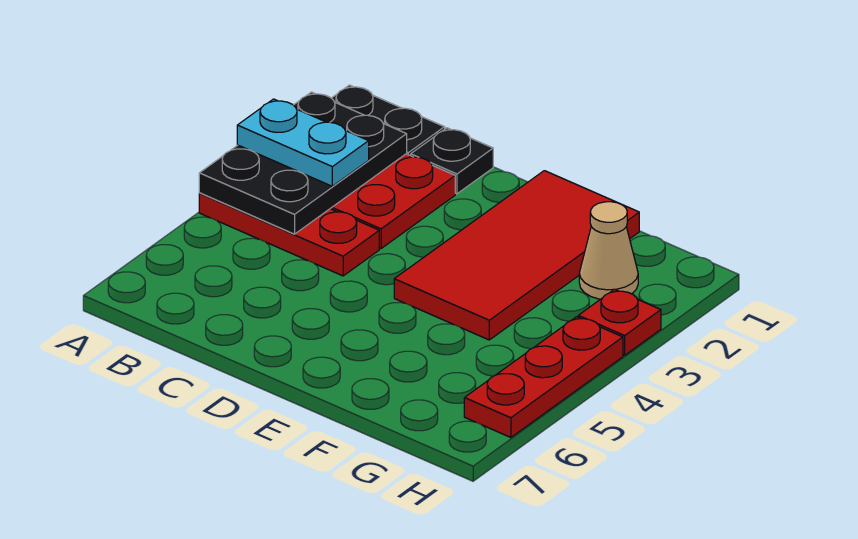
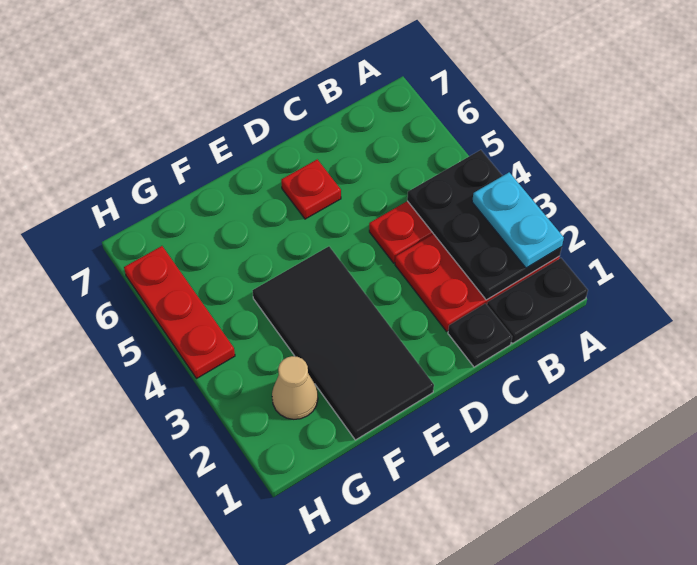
cyan plate A3:B3 level 3 -> cyan plate A2:A3 level 3
red tile E1:F4 level 1 -> black tile E1:F4 level 1
red plate H3 level 1 -> red plate D6 level 1

